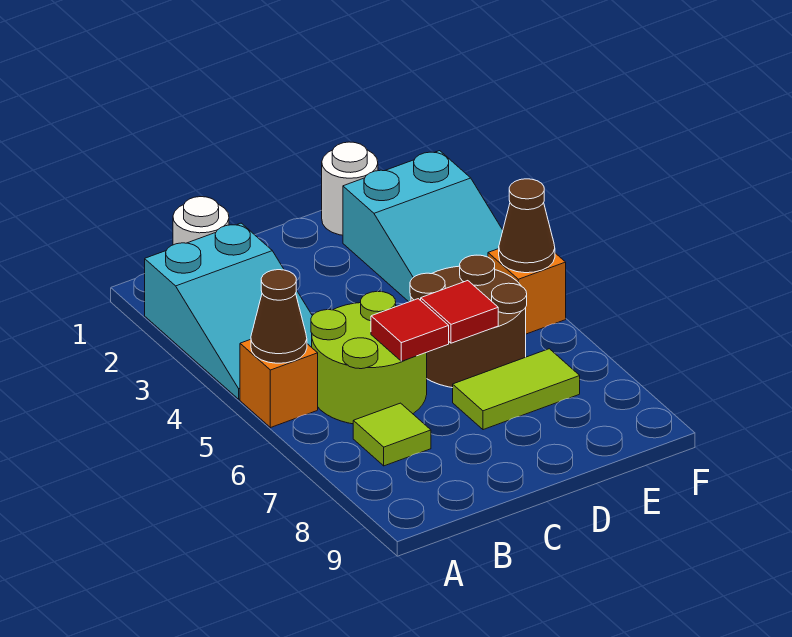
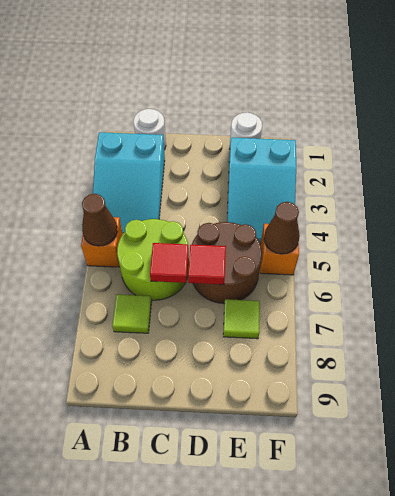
lime tile D7:E7 level 1 -> lime tile E7 level 1

